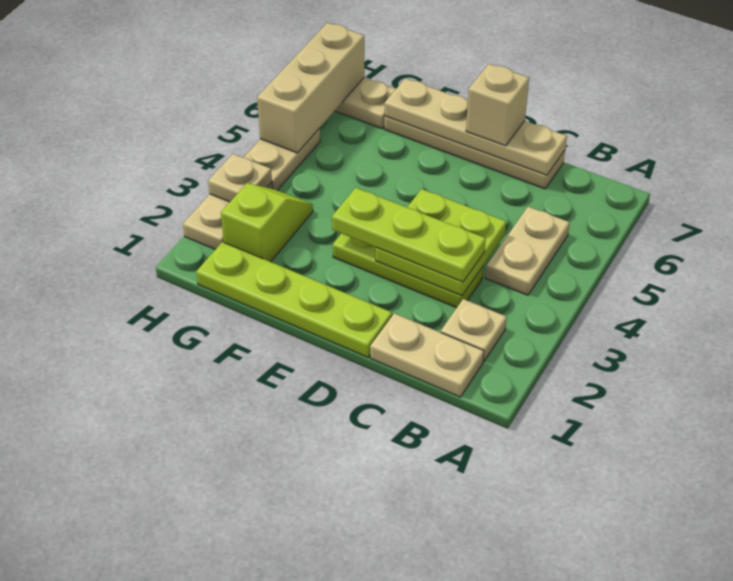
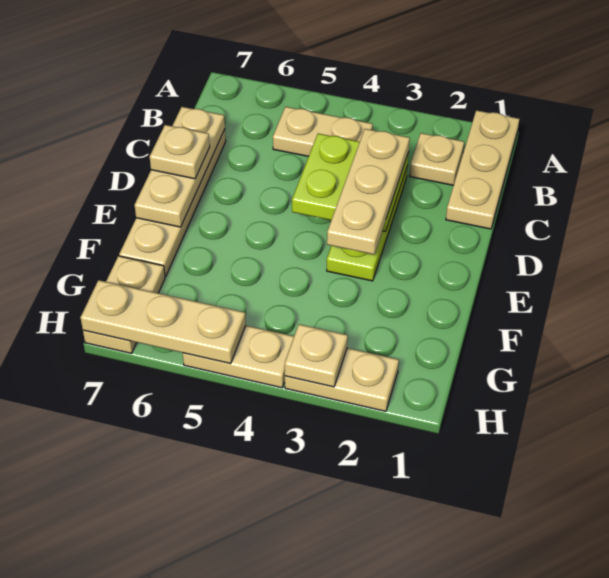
tan plate B1:C1 level 1 -> tan plate A1:C1 level 1
lime plate C3:E3 level 3 -> tan plate C3:E3 level 3
tan plate C7:F7 level 2 -> tan plate C7:E7 level 2
lime plate D1:G1 level 1 -> none
tan brick D7 level 3 -> tan plate D7 level 3
lime slope G2:G3 level 1 top 2 -> none
tan brick H5:H7 level 2 -> tan plate H5:H7 level 2

